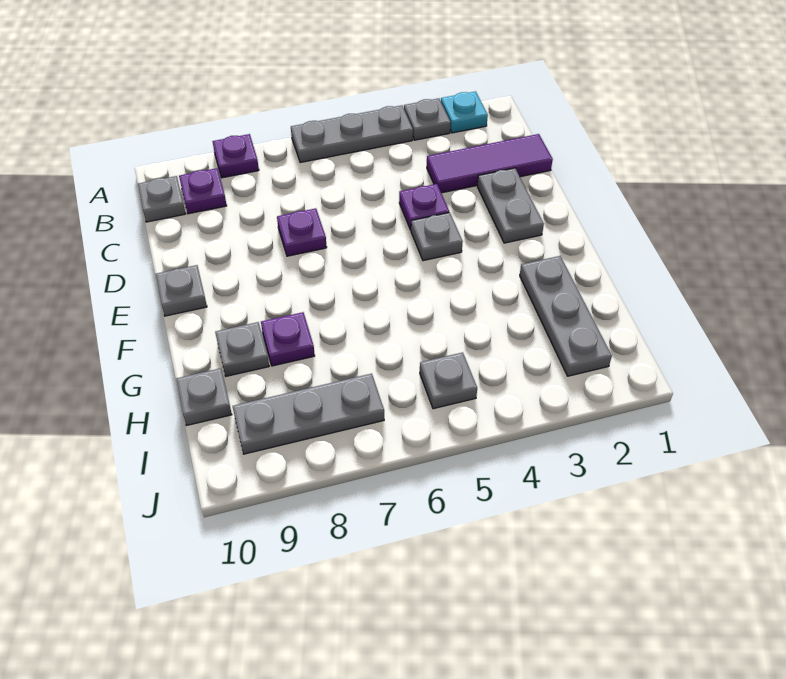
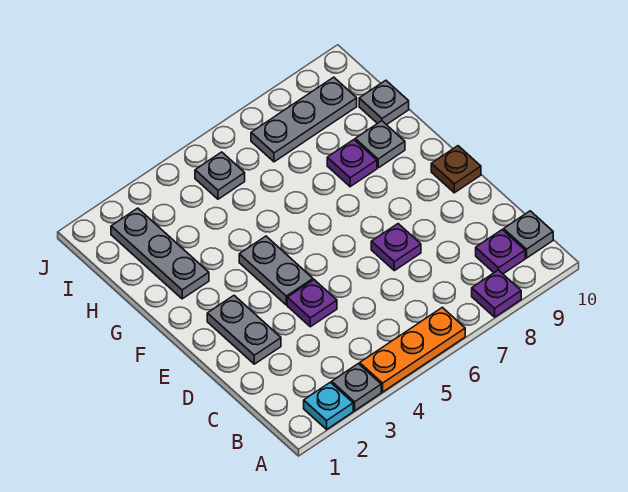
grey plate A4:A6 level 1 -> orange plate A4:A6 level 1
purple tile C1:C3 level 1 -> none
grey plate E4 level 1 -> grey plate E4:F4 level 1
grey plate E10 level 1 -> brown plate E10 level 1

